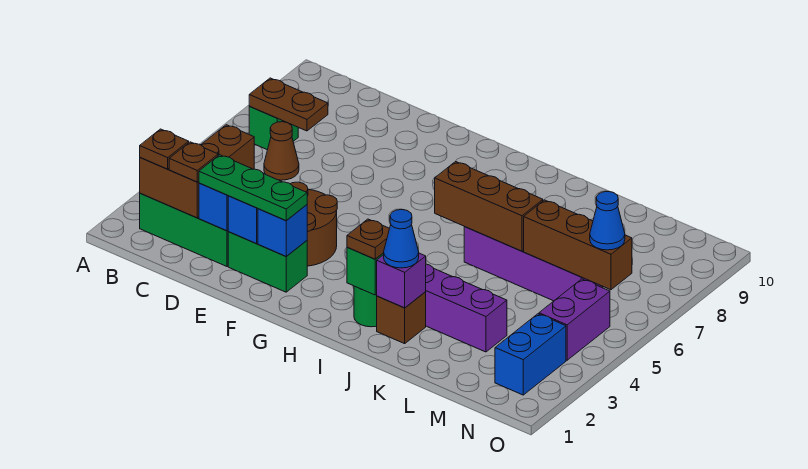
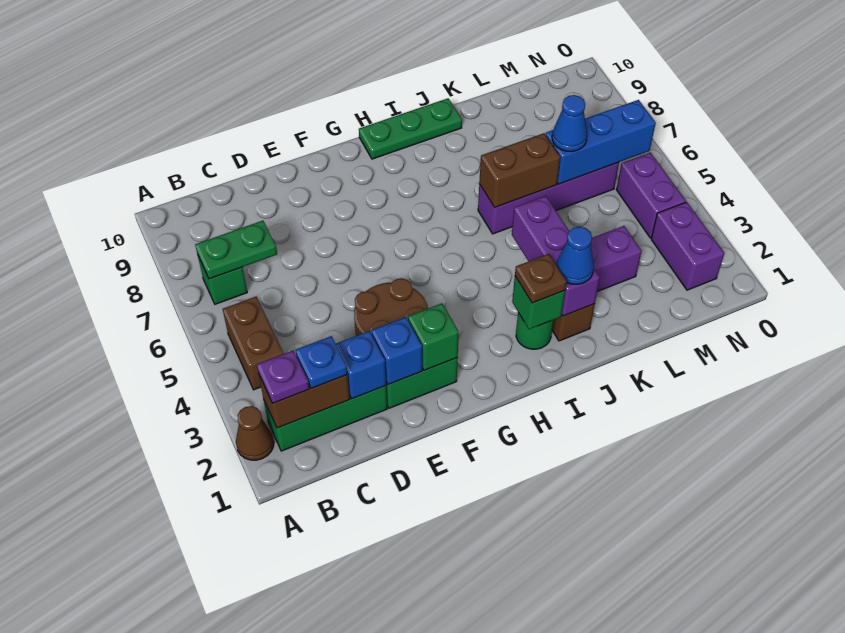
brown plate B2 level 3 -> purple plate B2 level 3
brown plate B7:C7 level 2 -> green plate B7:C7 level 2
brown plate C2 level 3 -> blue plate C2 level 3
brown cone C6 level 1 -> brown cone A2 level 1
green plate D2:F2 level 3 -> green plate H10:J10 level 1
blue brick F2 level 2 -> green brick F2 level 2
brown brick I6:K6 level 2 -> brown brick J6:K6 level 2
purple brick J2 level 2 -> purple brick J2:J4 level 2
brown brick L6:N6 level 2 -> blue brick L6:N6 level 2
blue brick N2:N3 level 1 -> purple brick N2:N3 level 1
blue cone N6 level 3 -> blue cone L6 level 3

